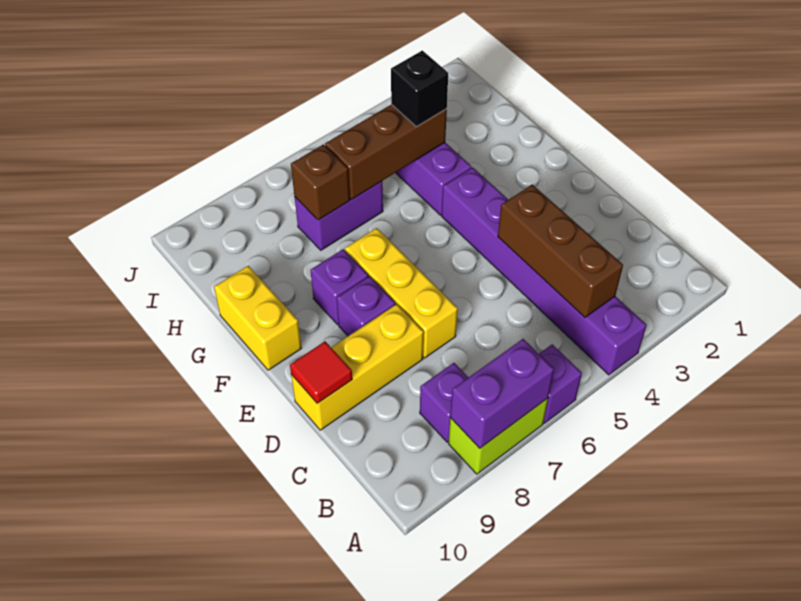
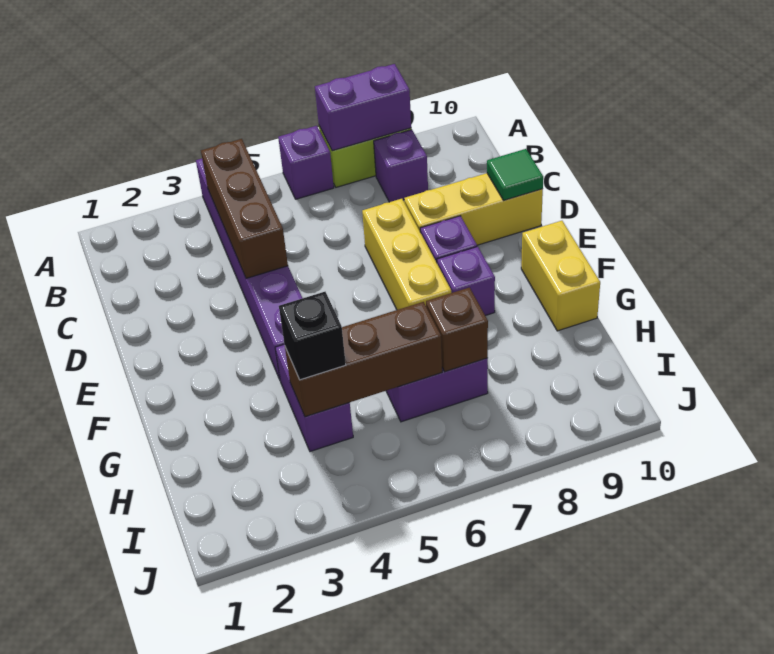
red tile D10 level 2 -> green tile D10 level 2

